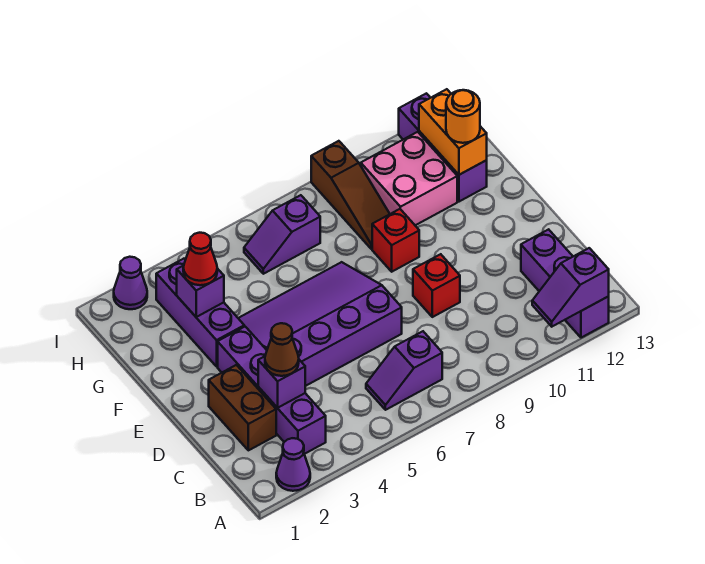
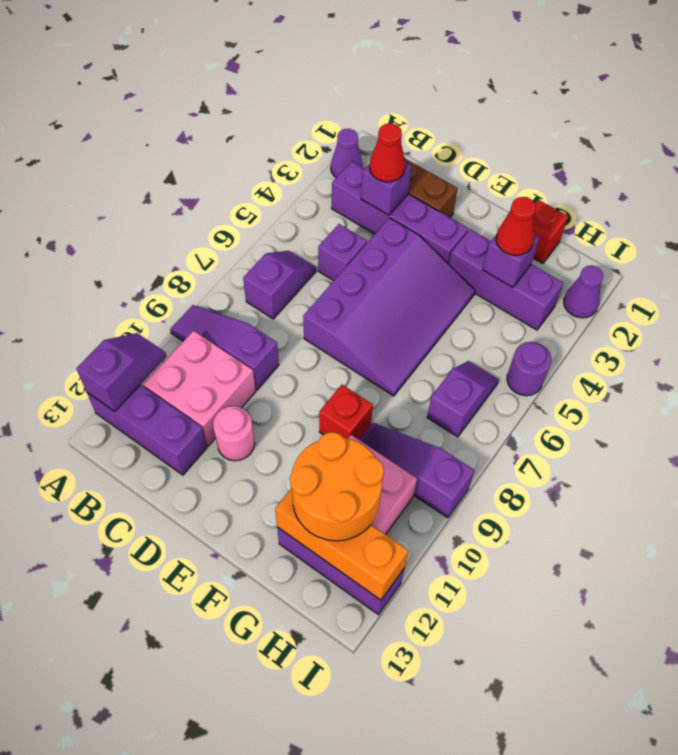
none -> purple slope A9:C9 level 1 top C
none -> pink brick B10:C11 level 1
brown cone C3 level 3 -> red cone C3 level 3
none -> purple brick C5 level 1
red brick D9 level 1 -> red brick G1 level 1
none -> pink round brick D11 level 1
brown slope G9:I9 level 1 top I -> purple slope G9:I9 level 1 top I
orange brick G12:H12 level 2 -> orange brick G12:I12 level 2
orange round brick G12 level 3 -> orange round brick G11:H12 level 3
none -> purple round brick I5 level 1

